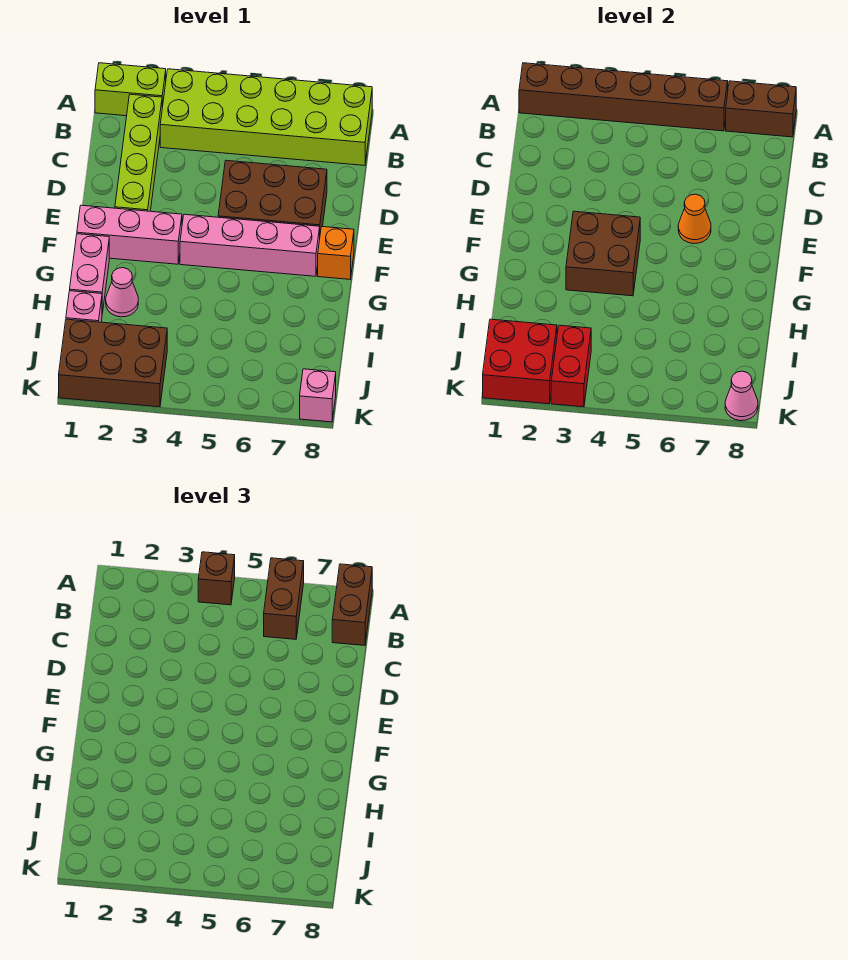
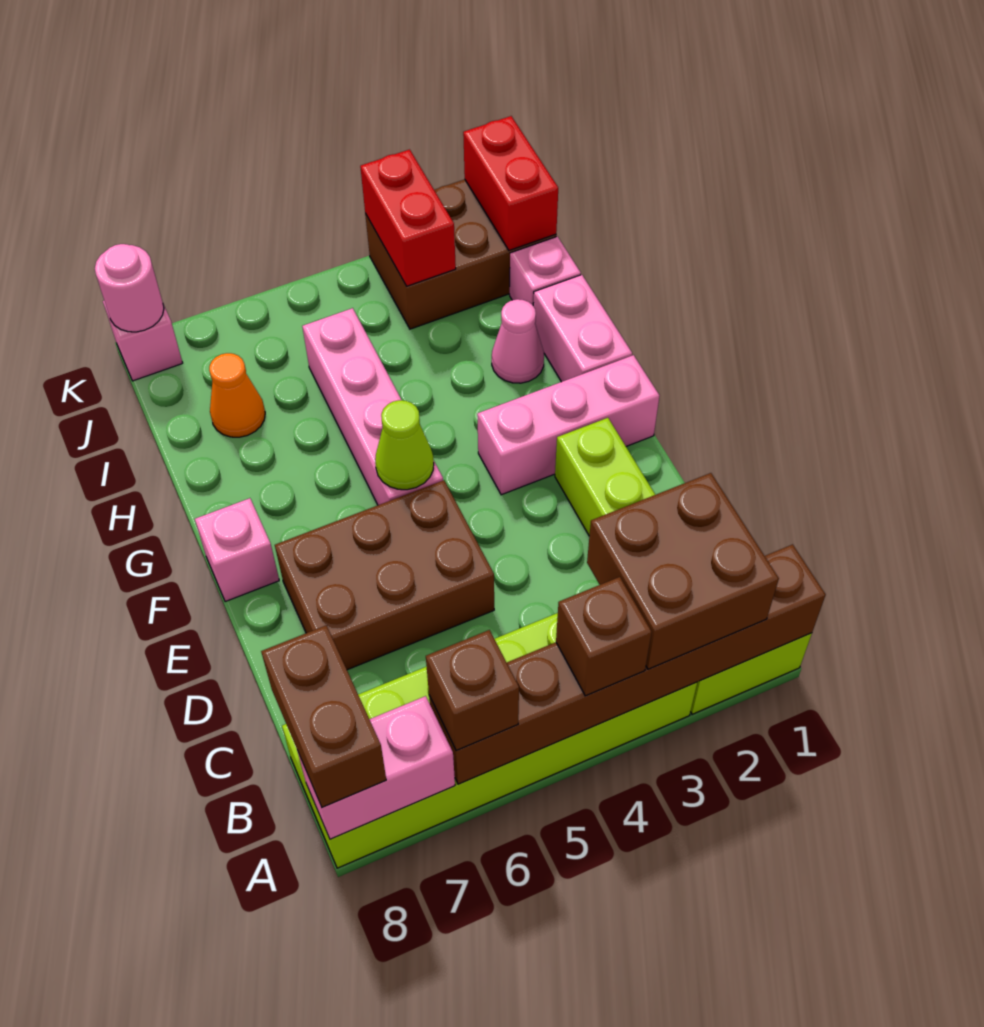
brown brick A6:B6 level 3 -> brown brick A6 level 3
brown brick A7:A8 level 2 -> pink brick A7:A8 level 2
orange cone E6 level 2 -> orange cone I7 level 1
brown brick F3:G4 level 2 -> brown brick A2:B3 level 3
pink brick F4:F7 level 1 -> pink brick F5:I5 level 1
none -> lime cone F5 level 2
orange brick F8 level 1 -> pink brick F8 level 1
red brick J1:K2 level 2 -> red brick J1:K1 level 2
pink cone K8 level 2 -> pink round brick K8 level 2

